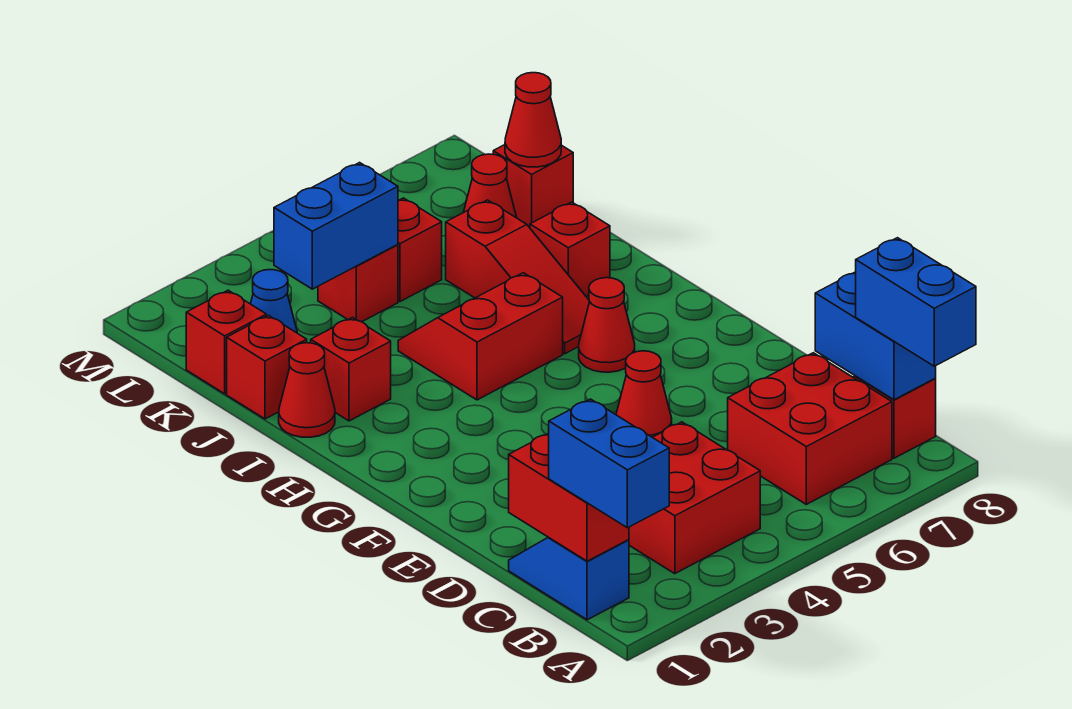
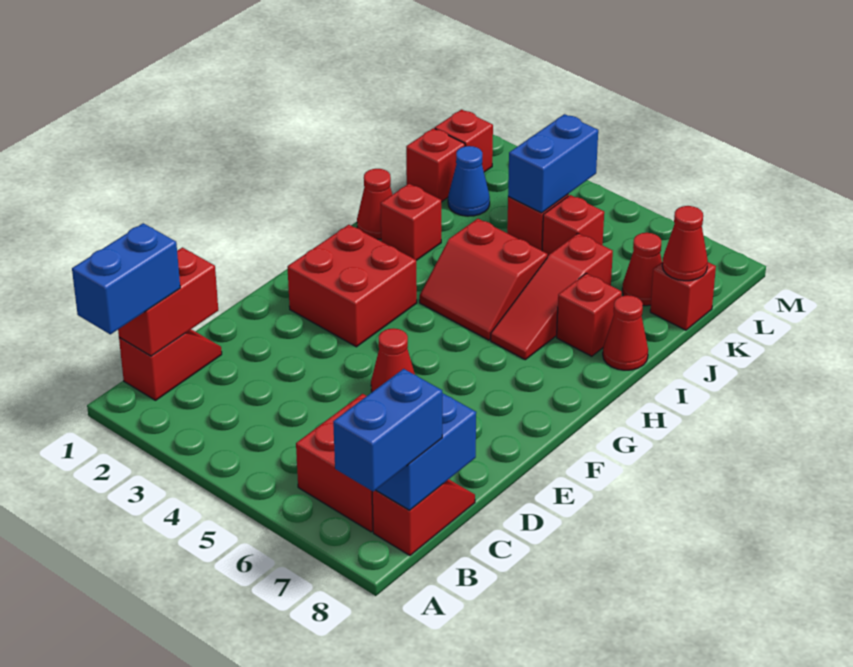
blue slope B1:C1 level 1 top B -> red slope B1:C1 level 1 top B
red brick B3:C4 level 1 -> red brick F2:G3 level 1
red cone G6 level 1 -> red cone I8 level 1
red slope H4:I5 level 1 top H -> red slope H4:I5 level 1 top I
red brick J1 level 1 -> red brick L1 level 1
blue brick K3:K4 level 2 -> blue brick K4:L4 level 2

